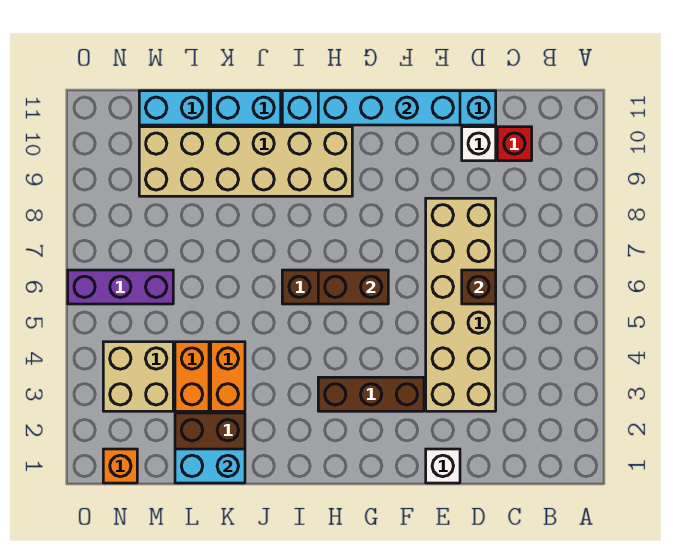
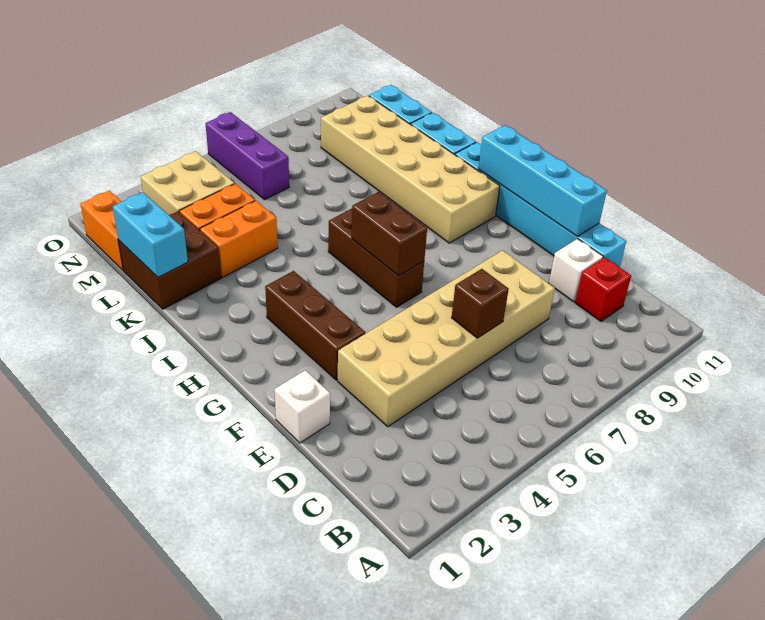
orange brick N1 level 1 -> orange brick M1:N1 level 1

